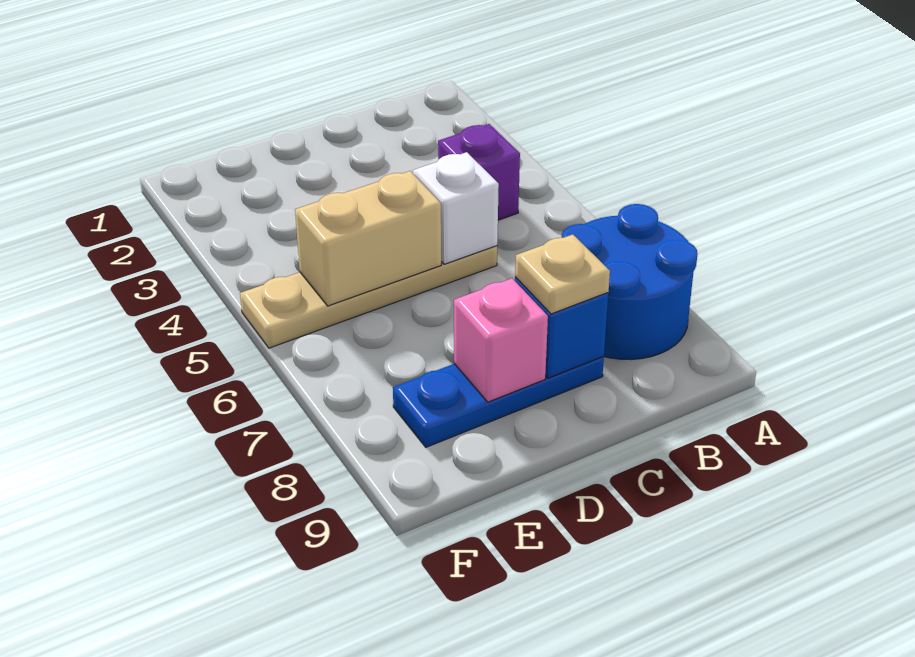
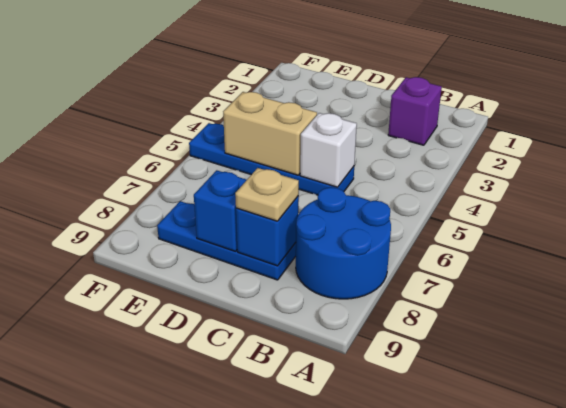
purple brick B4 level 1 -> purple brick B2 level 1
tan plate C5:F5 level 1 -> blue plate C5:F5 level 1
pink brick D8 level 2 -> blue brick D8 level 2

